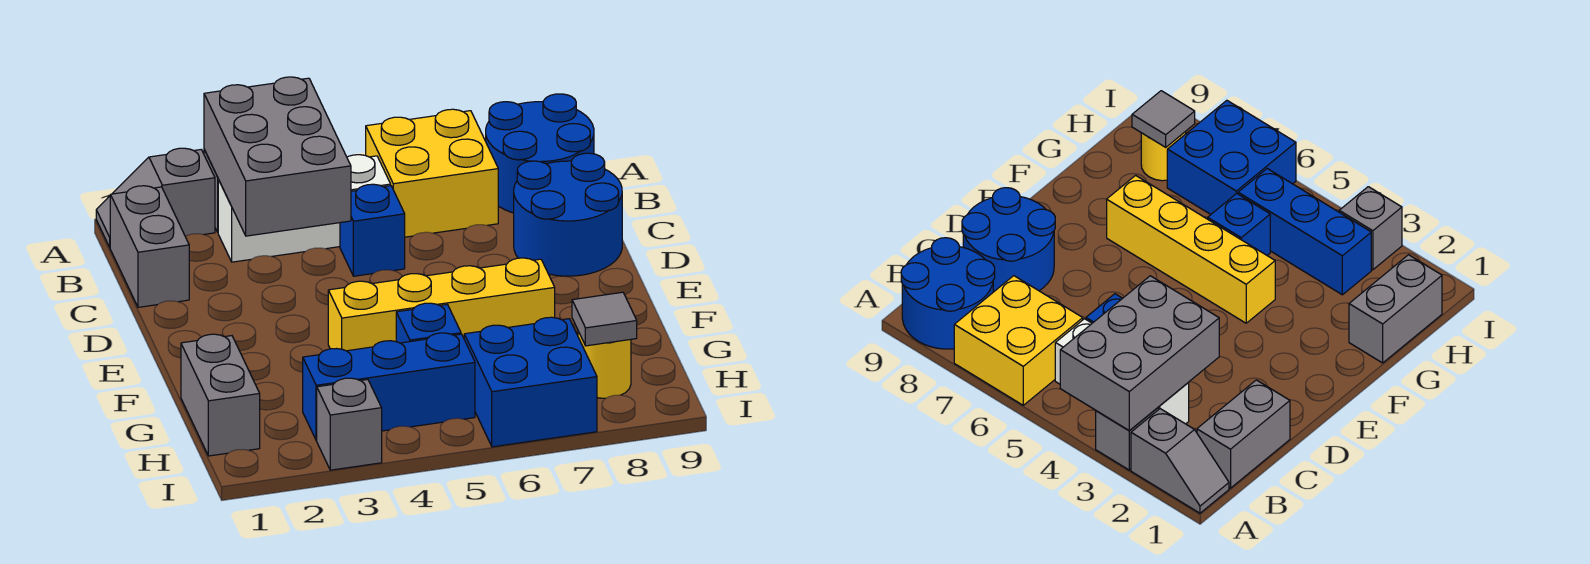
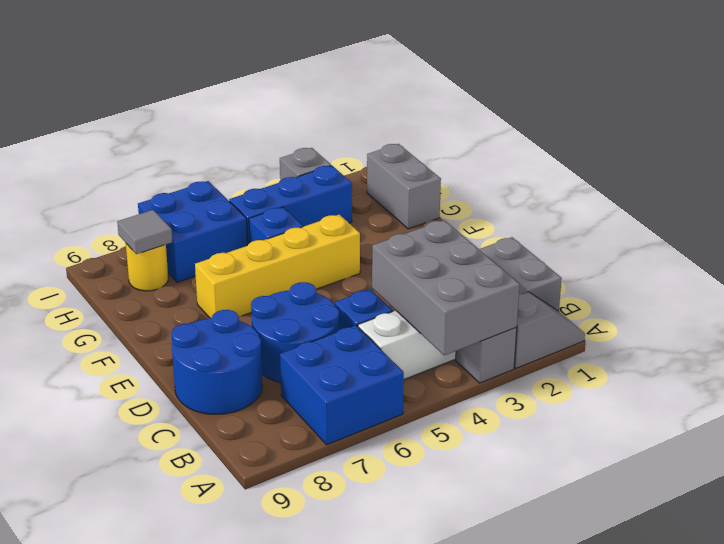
yellow brick A6:B7 level 1 -> blue brick A6:B7 level 1
blue round brick A8:B9 level 1 -> blue round brick C6:D7 level 1

